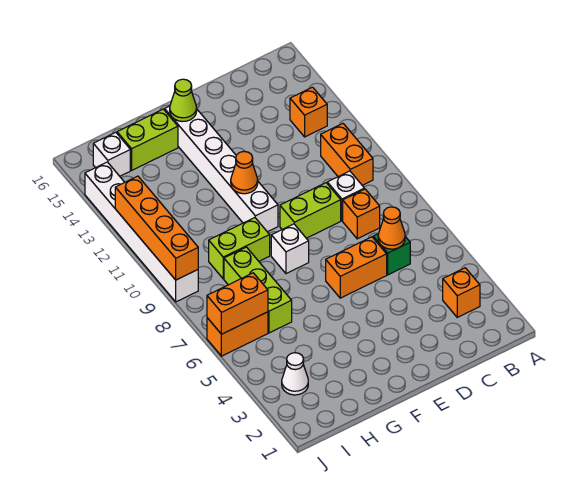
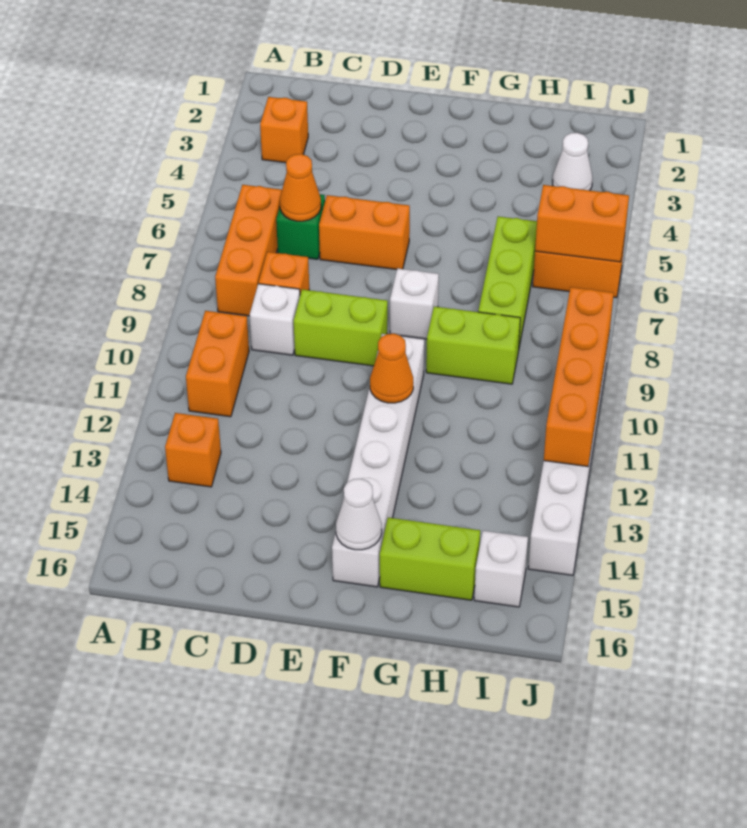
none -> orange brick B6:B8 level 1
lime cone F15 level 2 -> white cone F15 level 2

